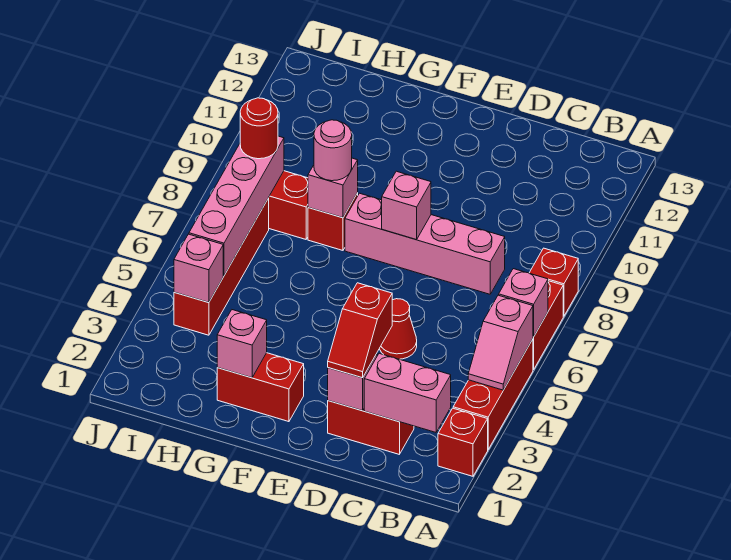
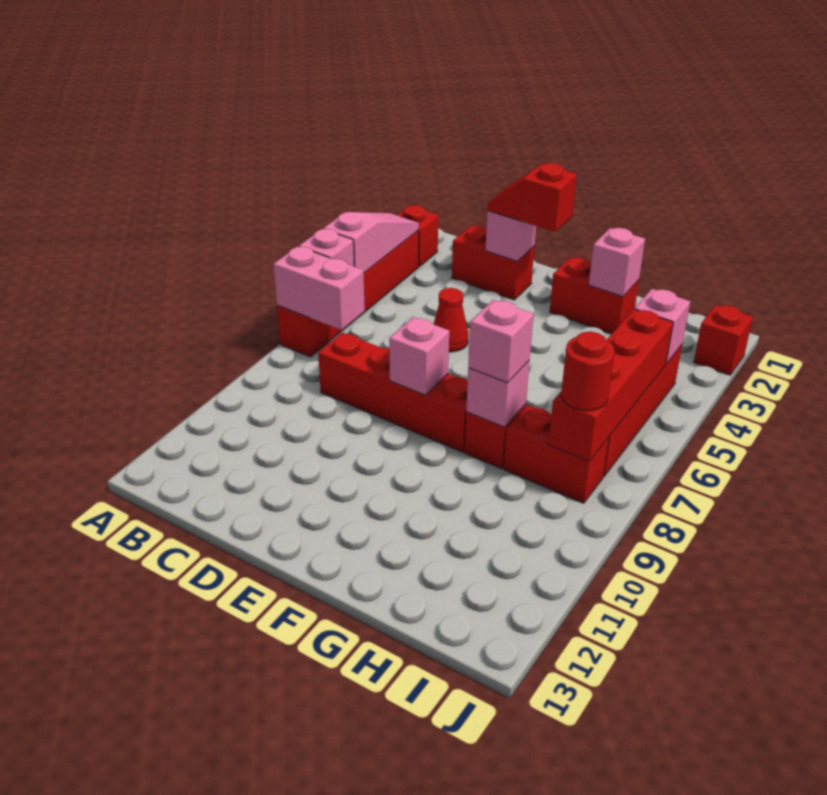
pink slope A4:A5 level 2 top 5 -> pink slope A3:A5 level 2 top 5
red brick A8 level 1 -> red brick J2 level 1
pink brick B2:C2 level 2 -> pink brick A7:B7 level 2
pink brick C8:F8 level 1 -> red brick C8:F8 level 1
red slope D2:D3 level 3 top 3 -> red slope D2:E2 level 3 top E
pink round brick G8 level 3 -> pink brick G8 level 3
pink brick I5:I8 level 2 -> red brick I5:I8 level 2

